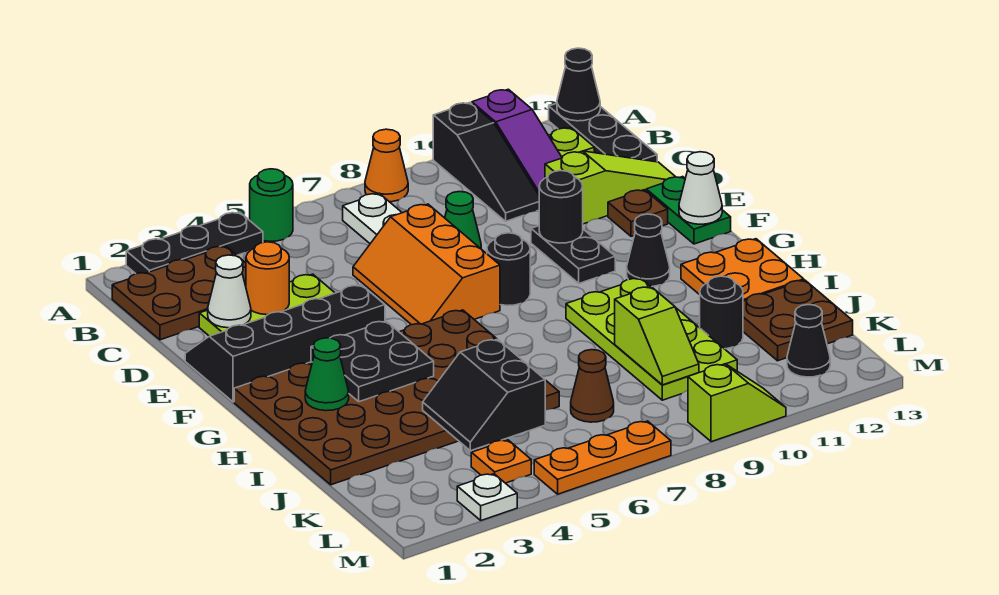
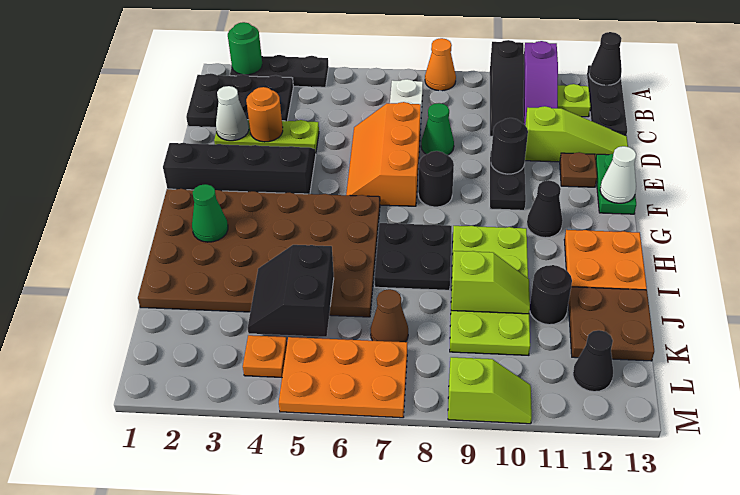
green round brick A5 level 1 -> green round brick A2 level 2
brown plate B1:C3 level 1 -> black plate B1:C3 level 1
black plate G3:H4 level 2 -> black plate H7:I8 level 1
lime slope J9:K9 level 2 top J -> lime slope J9:J10 level 2 top 9
white plate M3 level 1 -> none
orange plate M5:M7 level 1 -> orange plate L5:M7 level 1

